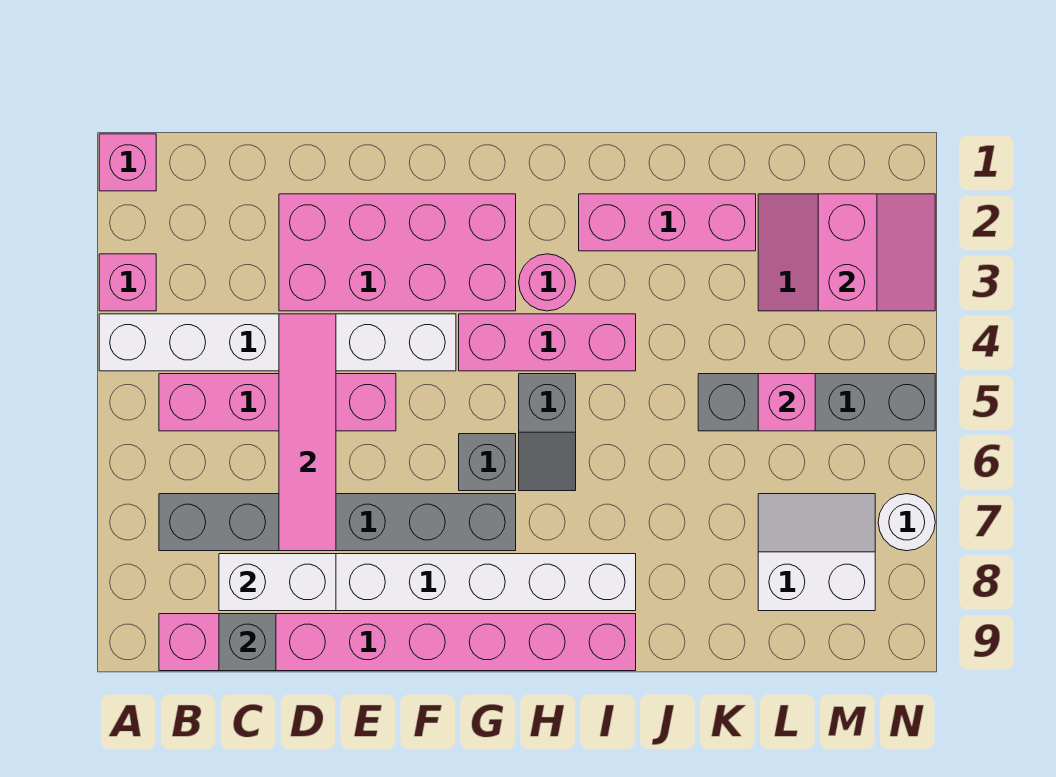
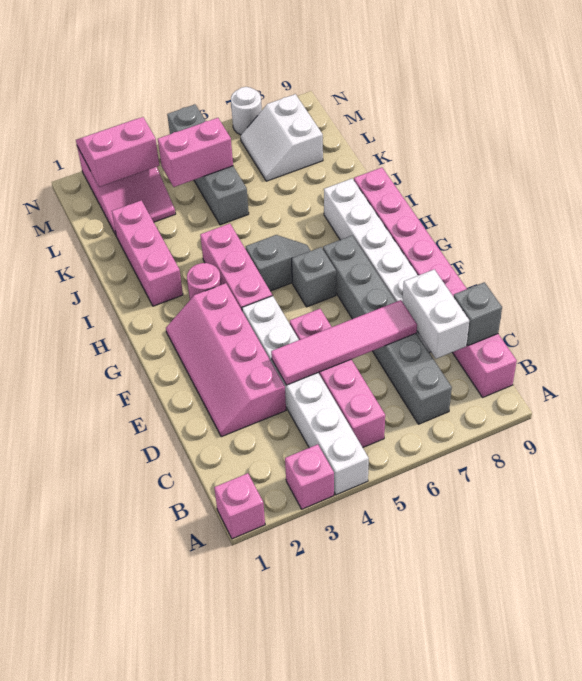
pink brick D2:G3 level 1 -> pink slope D2:G3 level 1 top 3
pink brick L5 level 2 -> pink brick L4:L5 level 2

